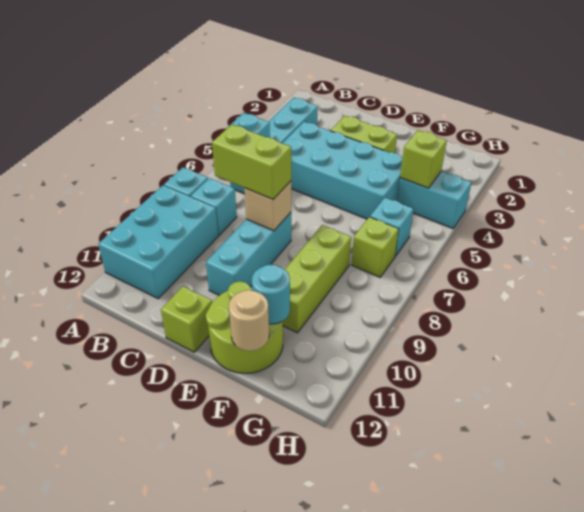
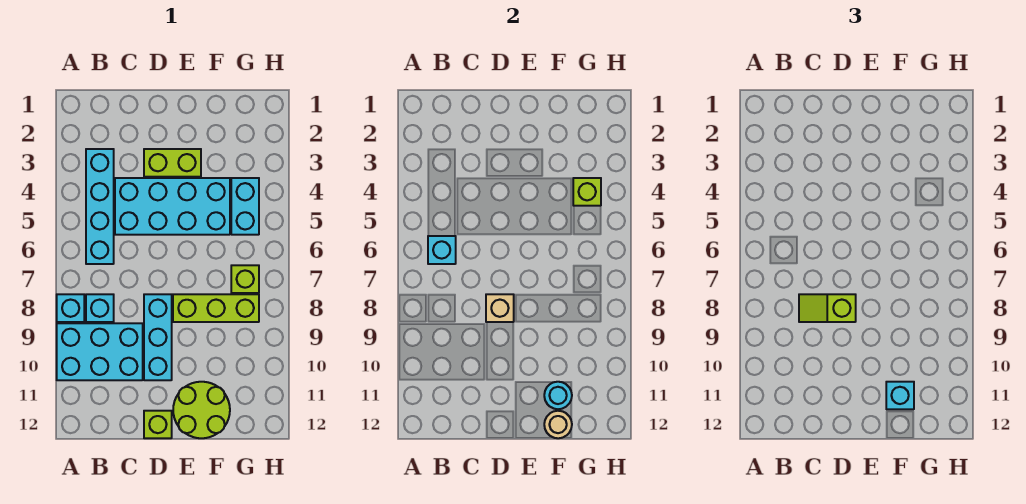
cyan brick A9:B11 level 1 -> cyan brick A9:C10 level 1
lime brick C8:D8 level 3 -> lime slope C8:D8 level 3 top D
lime brick F8:F10 level 1 -> lime brick E8:G8 level 1
cyan brick G4:H4 level 1 -> cyan brick G4:G5 level 1
cyan brick G6 level 1 -> cyan brick F11 level 3

